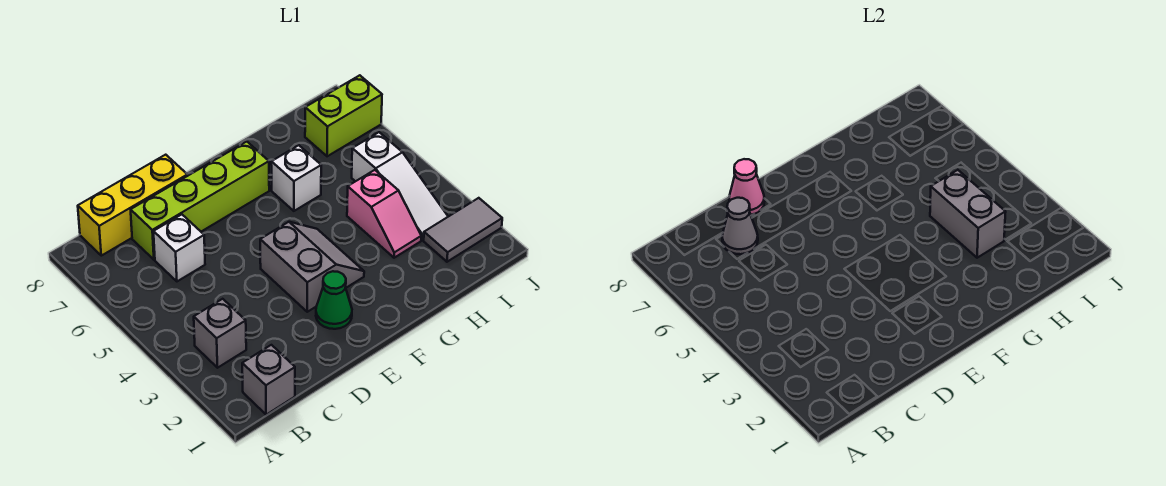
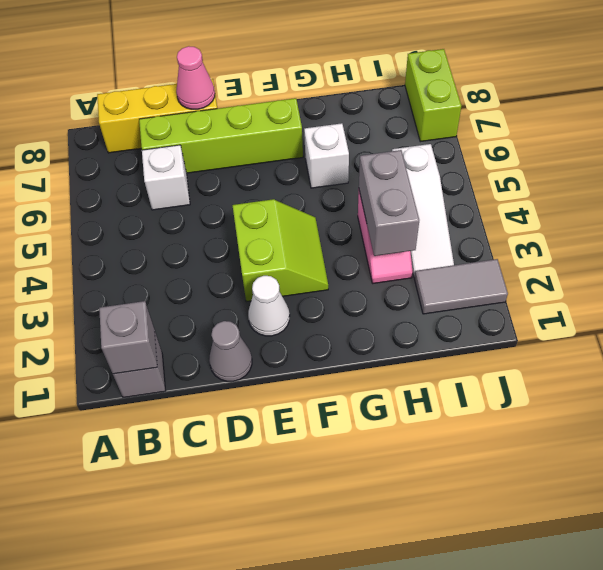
grey brick B3 level 1 -> grey brick B1 level 2
grey cone C7 level 2 -> grey cone D1 level 1
green cone E2 level 1 -> white cone E2 level 1
grey slope E3:F4 level 1 top E -> lime slope E3:F4 level 1 top E
lime brick I7:J7 level 1 -> lime brick J7:J8 level 1

